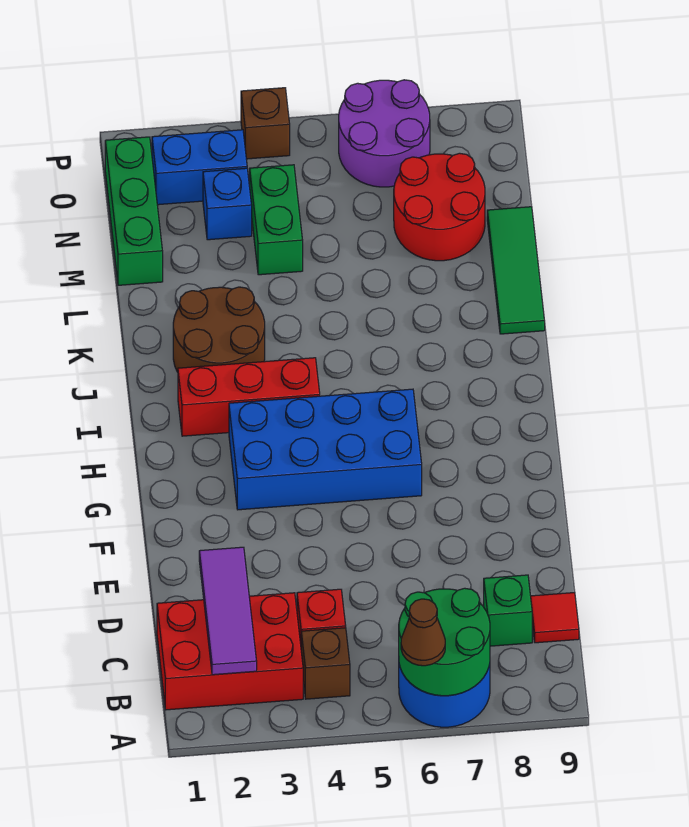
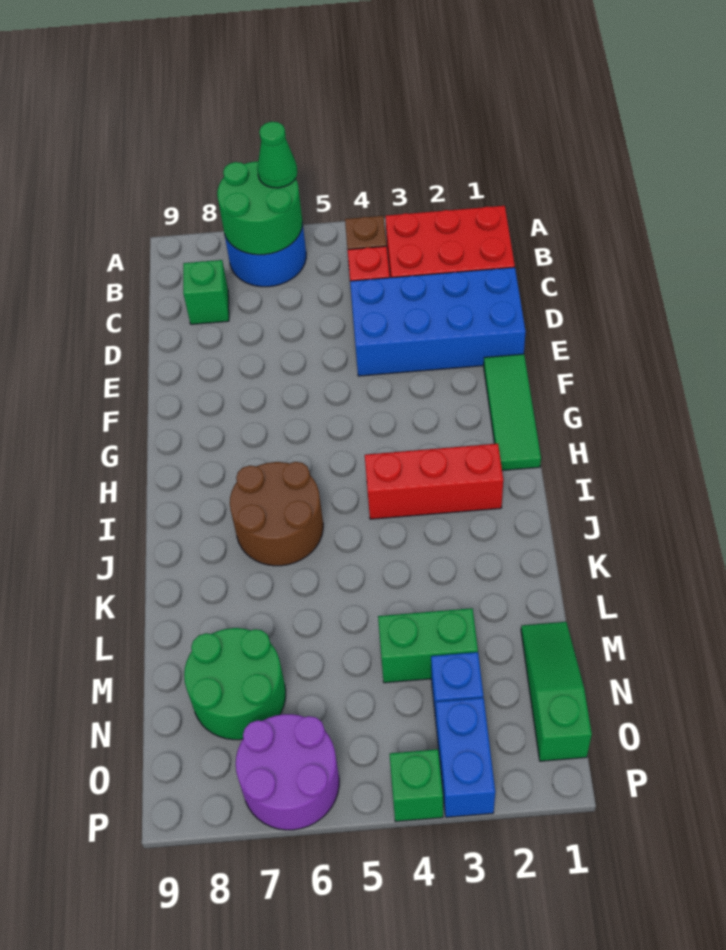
brown cone A6 level 3 -> green cone A6 level 3
purple tile B2:D2 level 2 -> none
red tile C9 level 1 -> none
blue brick G3:H6 level 1 -> blue brick D1:E4 level 1
brown round brick J2:K3 level 1 -> brown round brick I6:J7 level 1
green tile K9:M9 level 1 -> green tile F1:H1 level 1
green brick M1:O1 level 1 -> green slope M1:O1 level 1 top O
green brick M4:N4 level 1 -> green brick M3:M4 level 1
red round brick M7:N8 level 1 -> green round brick M7:N8 level 1
blue brick O2:O3 level 1 -> blue brick O3:P3 level 1
brown brick P4 level 1 -> green brick P4 level 1

